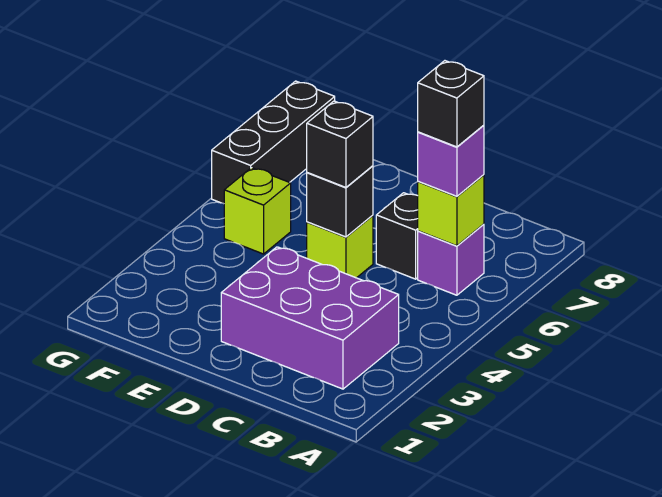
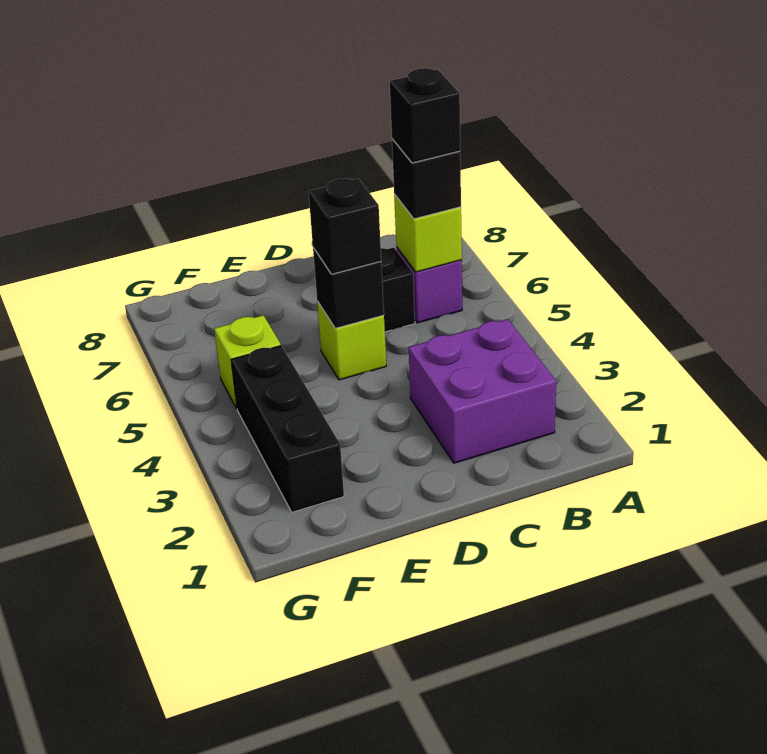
purple brick B2:D3 level 1 -> purple brick B2:C3 level 1
purple brick B6 level 3 -> black brick B6 level 3
black brick G6:G8 level 1 -> black brick F2:F4 level 1

